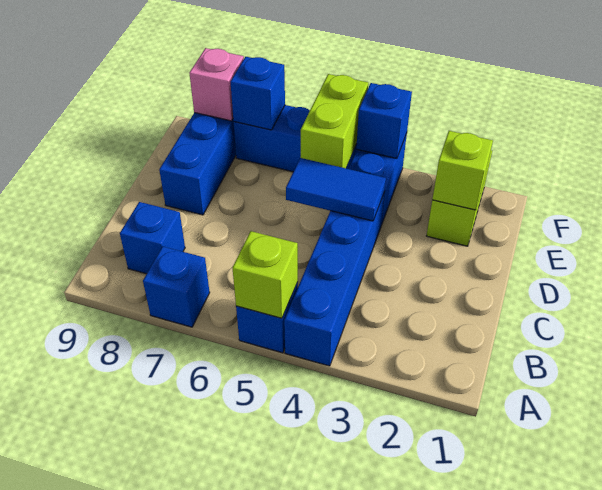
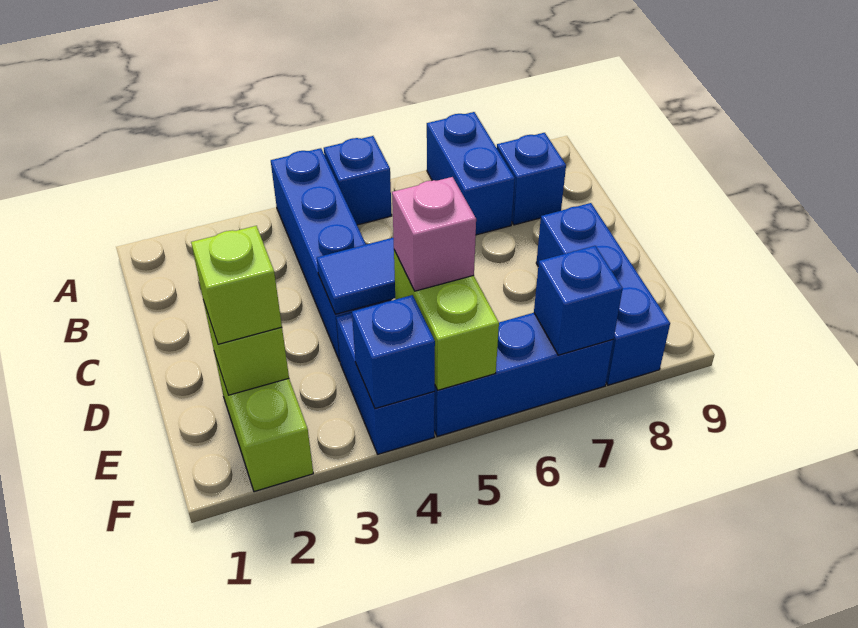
lime brick A5 level 2 -> lime brick E2 level 3
blue brick A7 level 1 -> blue brick A7:B7 level 1
pink brick F8 level 2 -> pink brick E5 level 3

